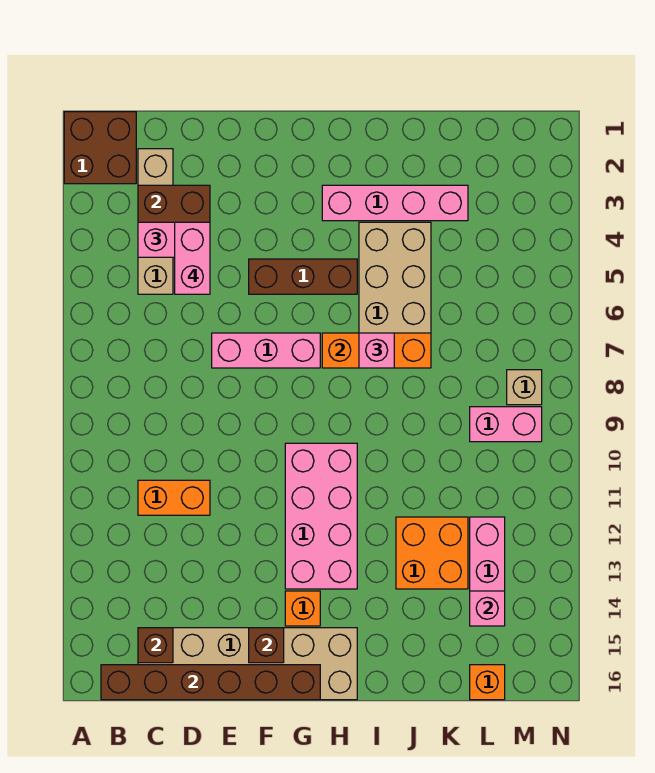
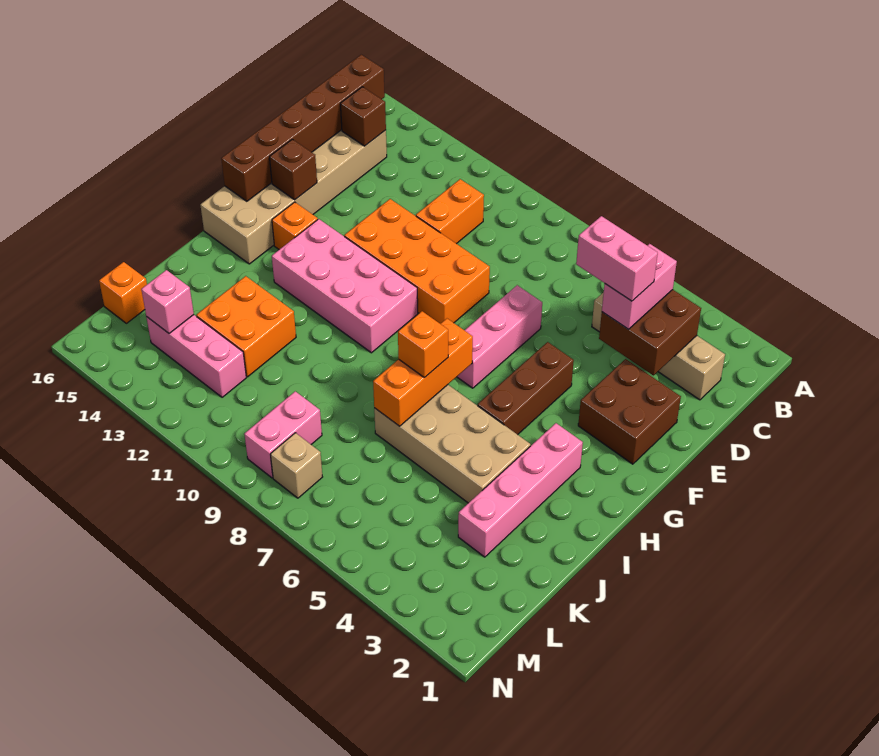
brown brick A1:B2 level 1 -> brown brick E2:F3 level 1
none -> orange brick E9:F12 level 1
pink brick I7 level 3 -> orange brick I7 level 3

